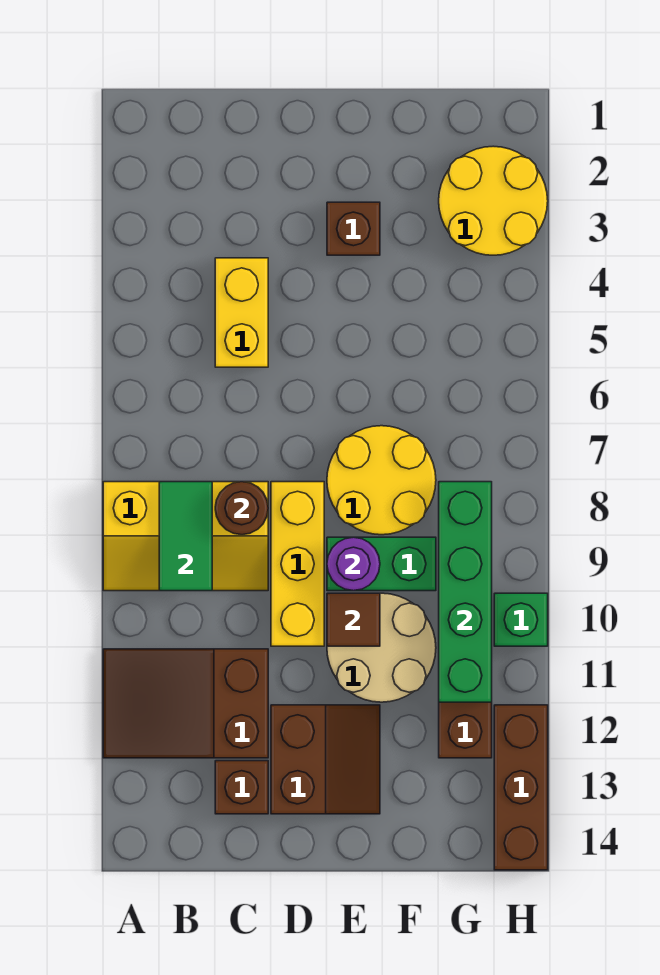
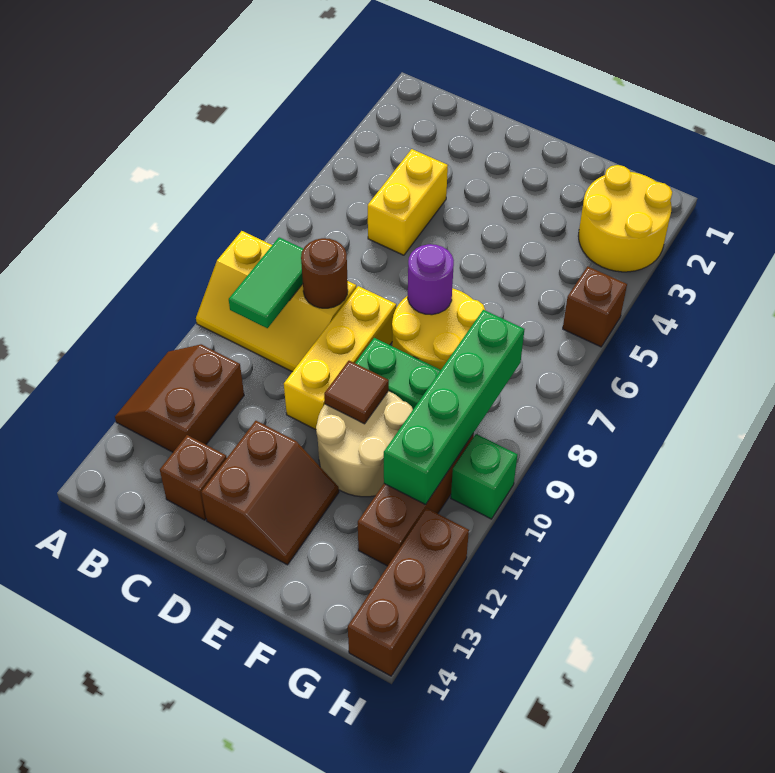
brown slope A11:C12 level 1 top C -> brown slope A11:B12 level 1 top B
brown brick E3 level 1 -> brown brick H5 level 1
purple round brick E9 level 2 -> purple round brick E7 level 2

